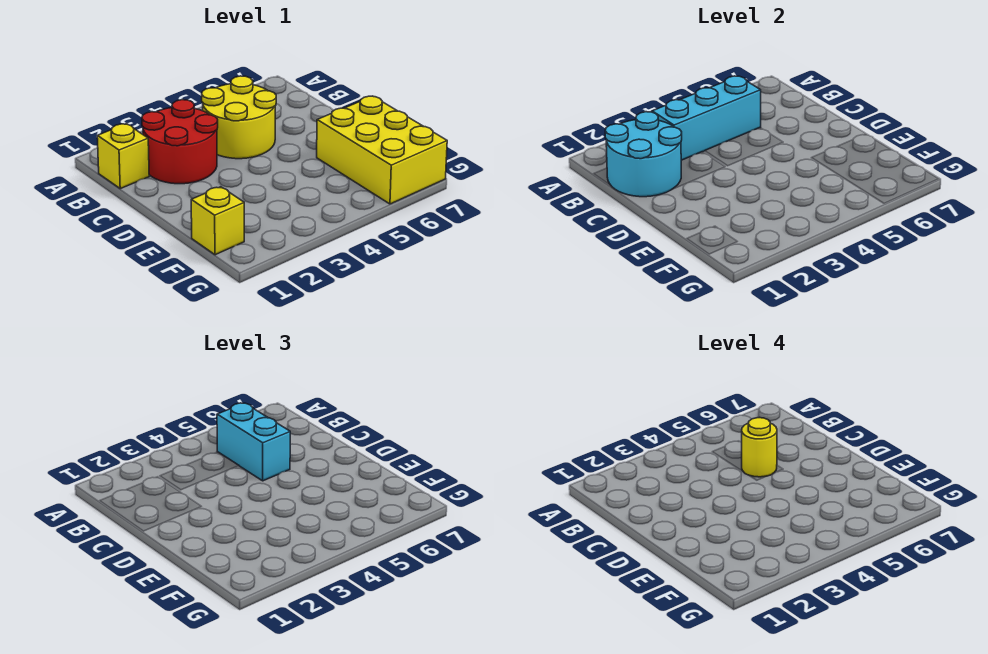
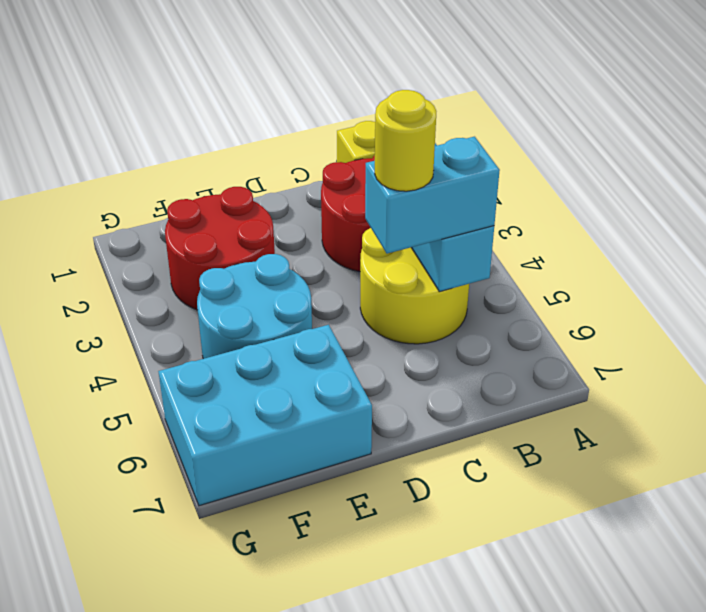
cyan round brick B1:C2 level 2 -> cyan round brick E4:F5 level 1
none -> red round brick E2:F3 level 1
yellow brick E6:G7 level 1 -> cyan brick E6:G7 level 1
yellow brick F1 level 1 -> none

